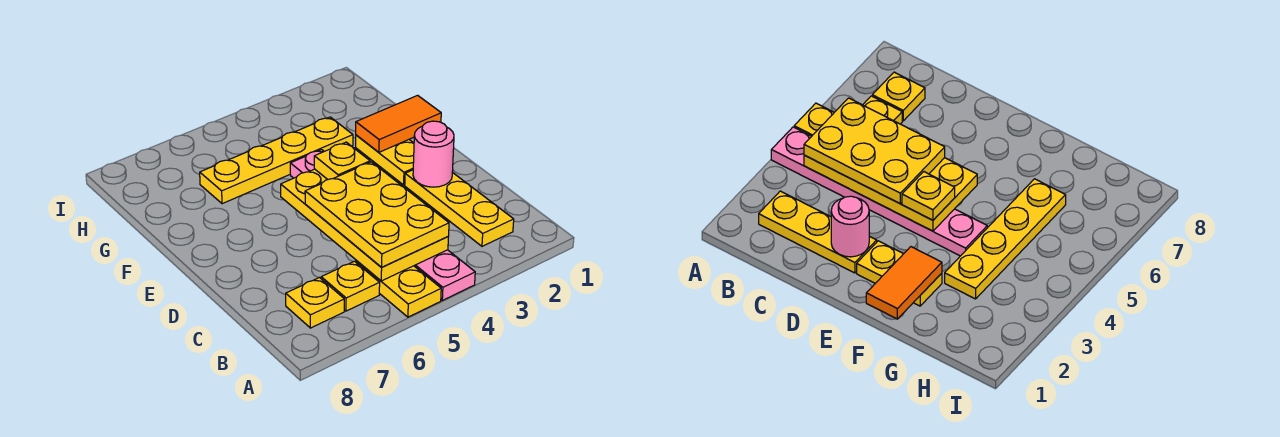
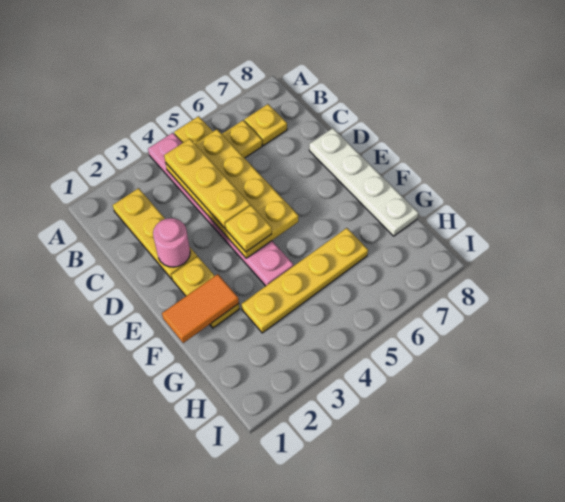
yellow plate B4:D5 level 3 -> yellow plate B4:D4 level 3
none -> white plate D8:G8 level 1

